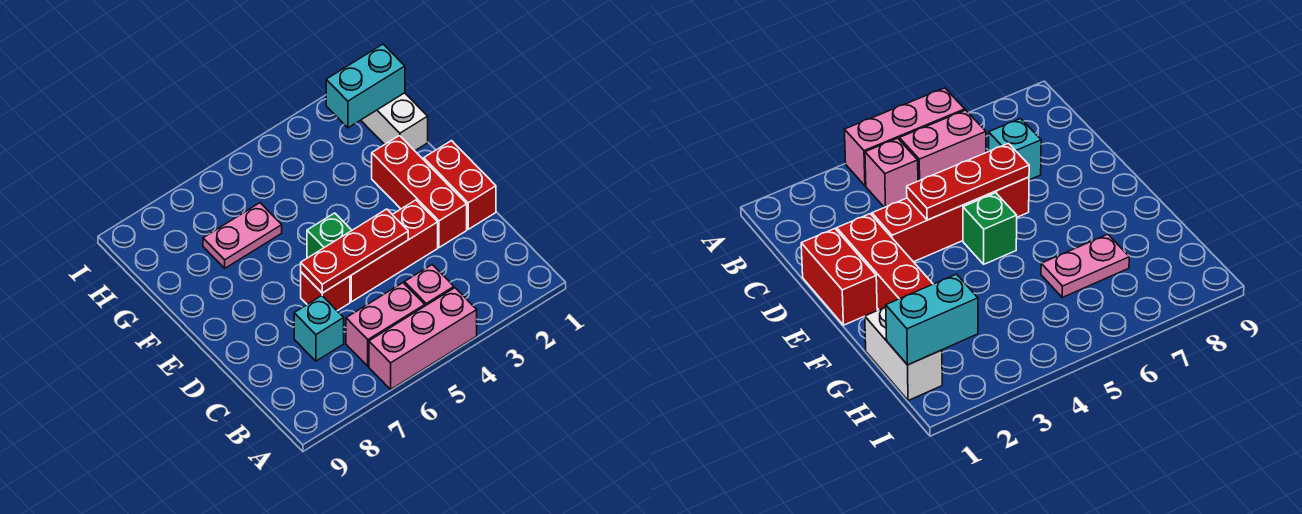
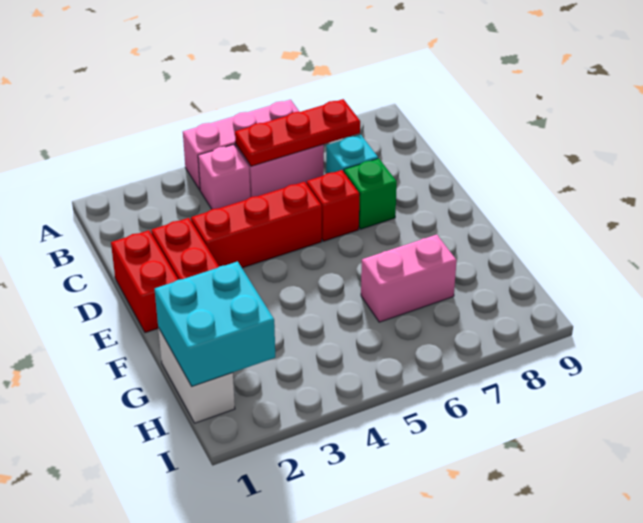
red plate D4:D6 level 2 -> red plate B5:B7 level 2
green brick E5 level 1 -> green brick D7 level 1
pink plate G6:G7 level 1 -> pink brick G6:G7 level 1
cyan brick H1:H2 level 2 -> cyan brick G1:H2 level 2

